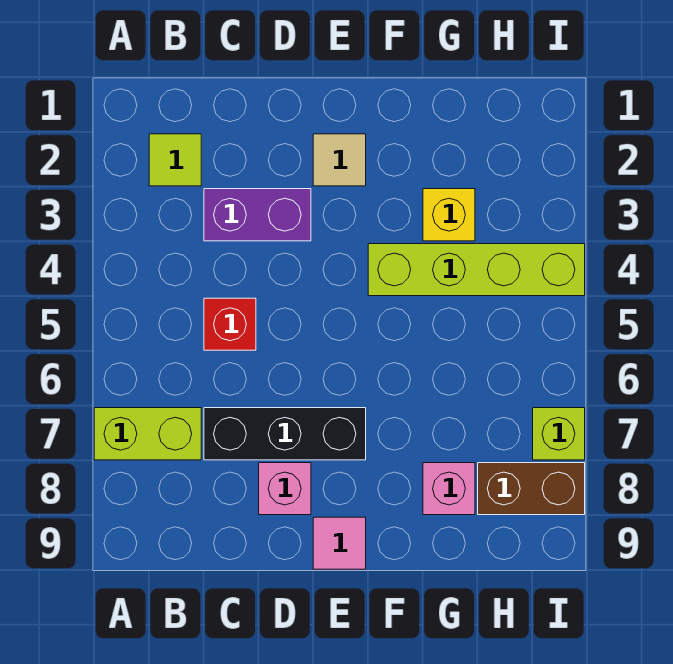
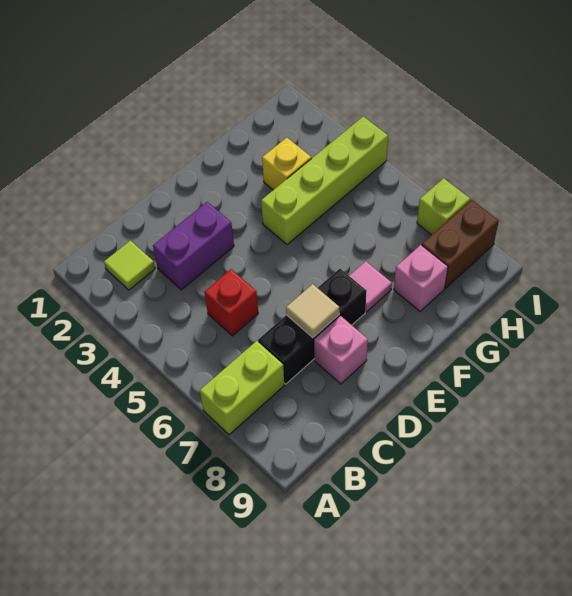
tan tile E2 level 1 -> tan tile D7 level 2
pink tile E9 level 1 -> pink tile F7 level 1

